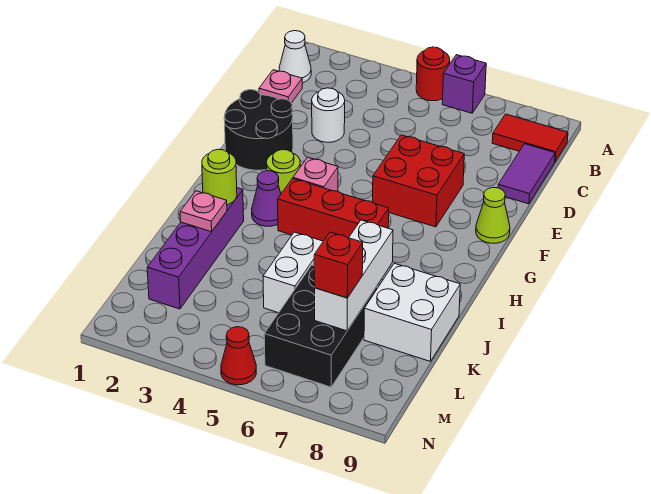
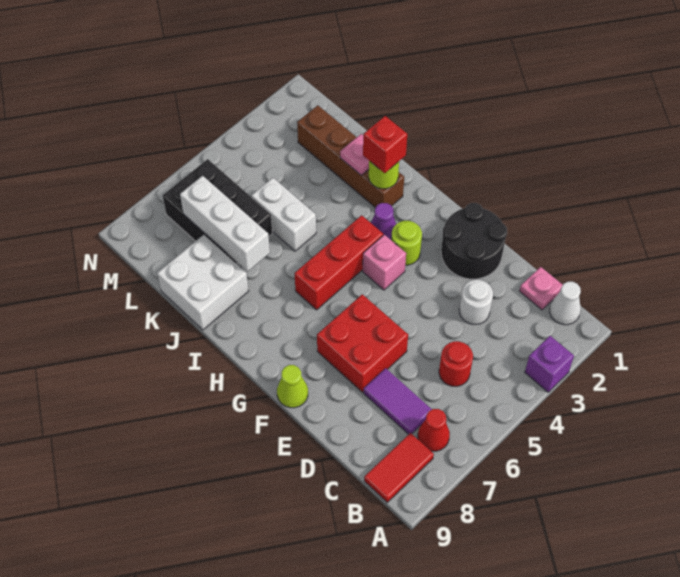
red round brick A5 level 1 -> red round brick C5 level 1
purple brick A6 level 1 -> purple brick A3 level 1
purple tile C9:D9 level 1 -> purple tile C7:D7 level 1
purple brick I2:L2 level 1 -> brown brick I2:L2 level 1
red brick L7 level 3 -> red brick I2 level 3
red cone N5 level 1 -> red cone B7 level 1

